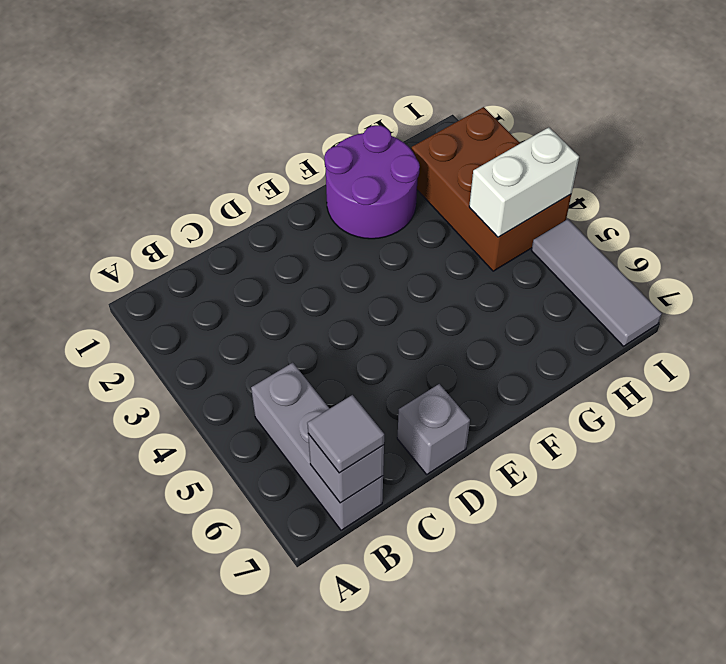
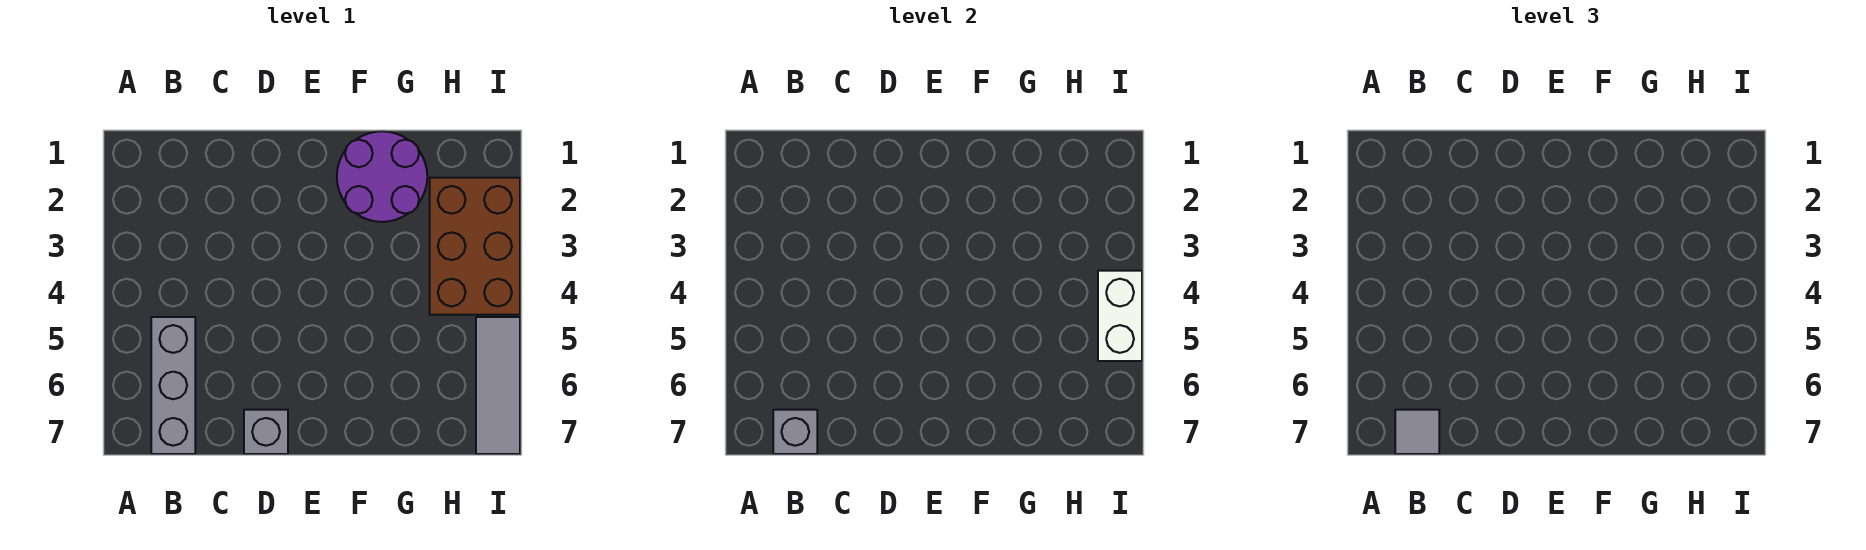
white brick H4:I4 level 2 -> white brick I4:I5 level 2

